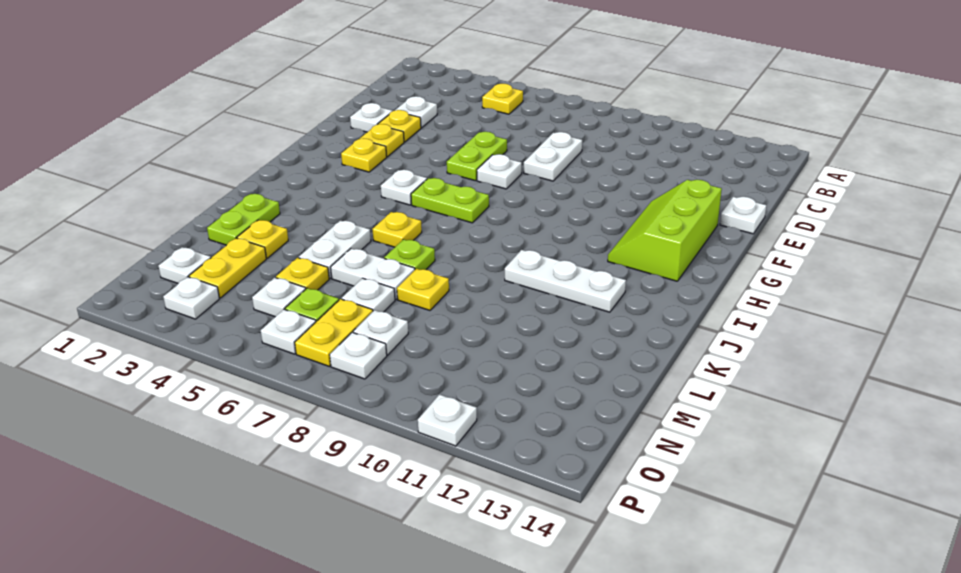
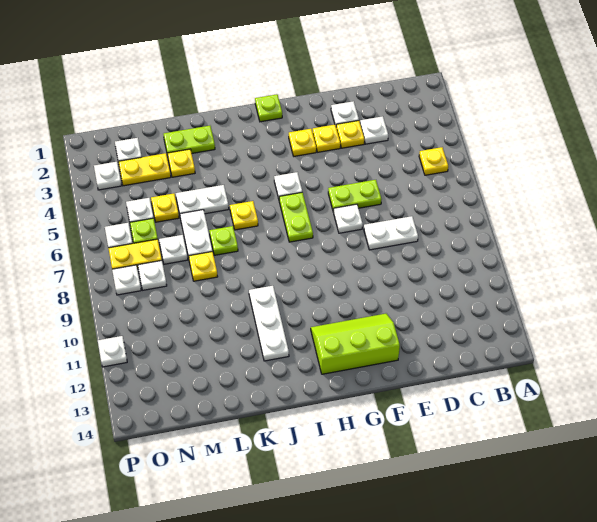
white plate E14 level 1 -> none
none -> lime plate H1 level 1

